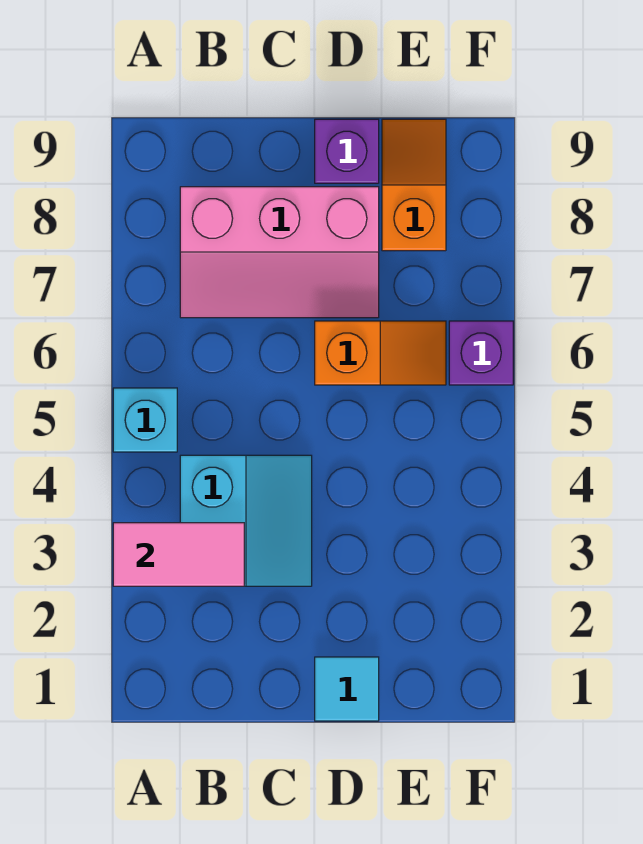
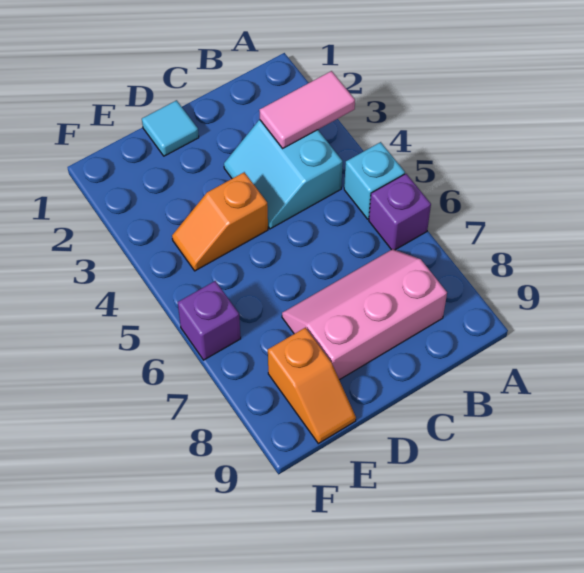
orange slope D6:E6 level 1 top D -> orange slope D4:E4 level 1 top D
purple brick D9 level 1 -> purple brick A6 level 1

